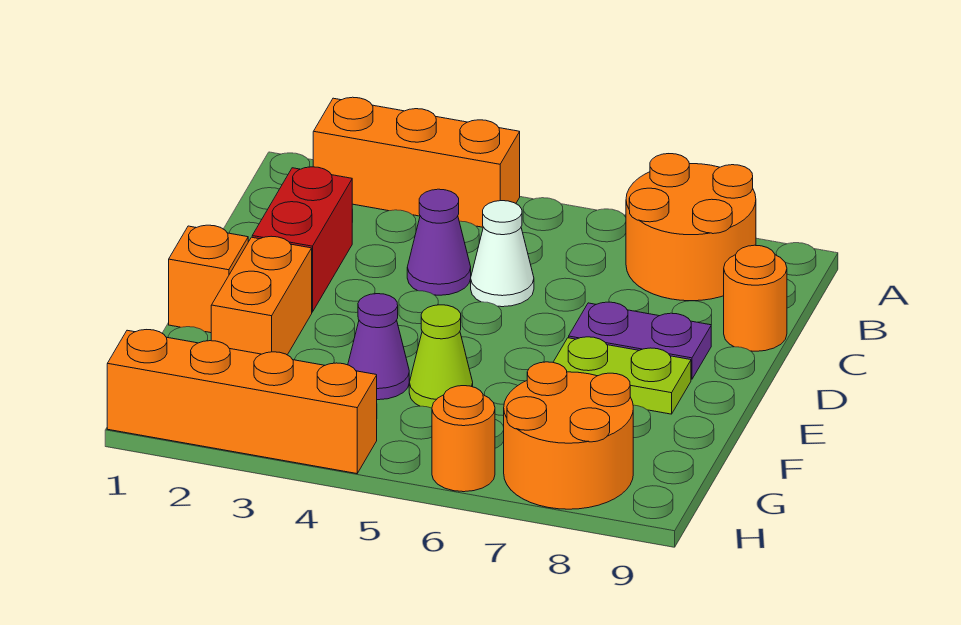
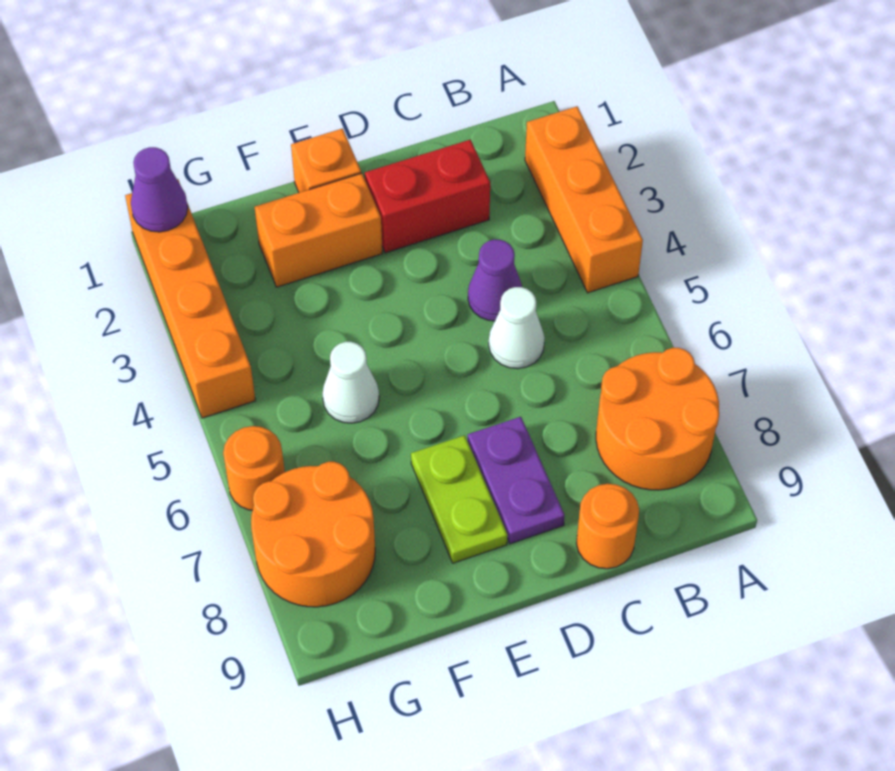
purple cone F4 level 1 -> purple cone H1 level 2
lime cone F5 level 1 -> white cone F5 level 1

